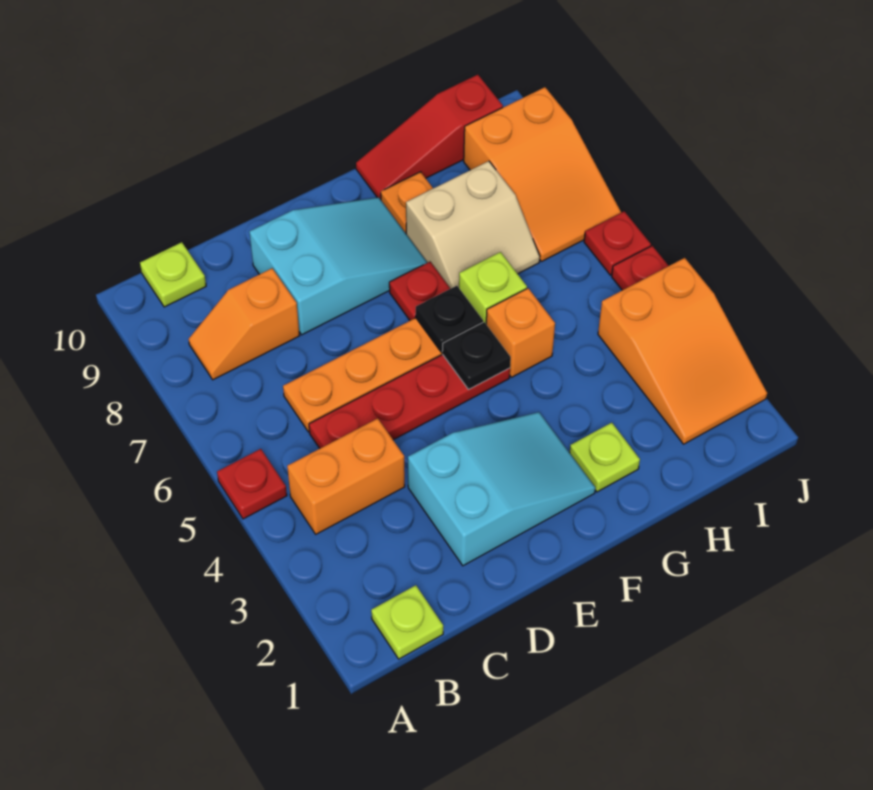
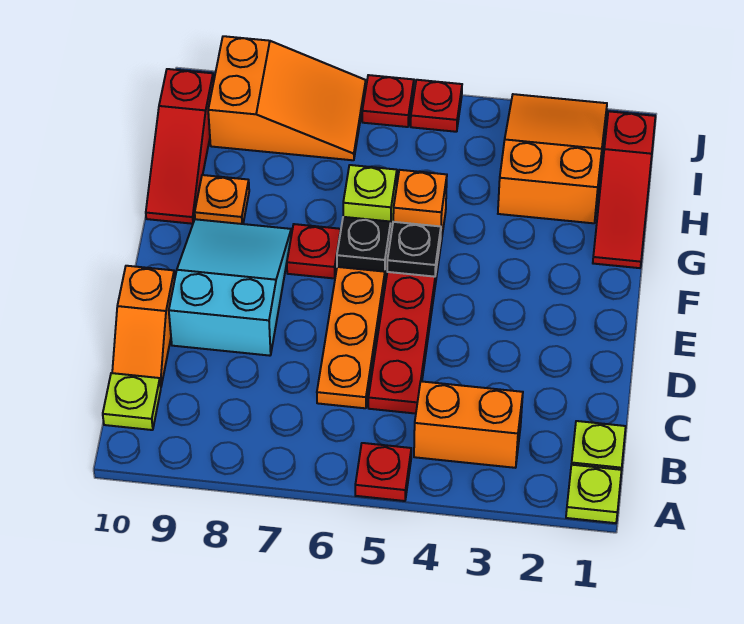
orange brick B4:C4 level 1 -> orange brick B3:B4 level 1
orange slope B8:C8 level 1 top C -> orange slope C10:D10 level 1 top D
cyan slope D2:F3 level 1 top D -> none
none -> red slope G1:I1 level 1 top I
lime plate G2 level 1 -> lime plate A1 level 1
tan slope G7:H8 level 1 top 8 -> none
orange slope I2:J4 level 1 top 4 -> orange slope H2:J3 level 1 top H

